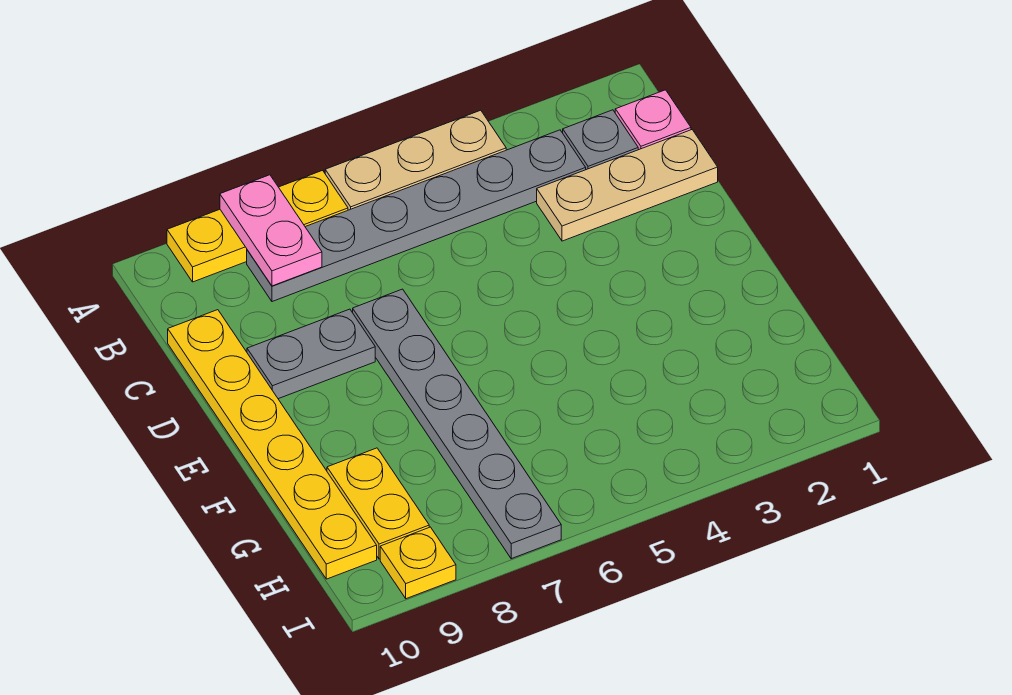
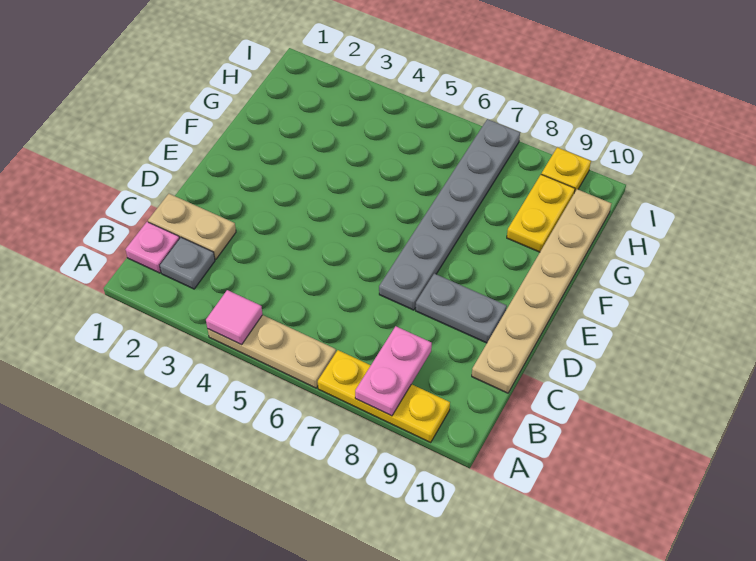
none -> pink tile A4 level 2
grey plate B3:B8 level 1 -> none
tan plate C1:C3 level 1 -> tan plate C1:C2 level 1
yellow plate C10:H10 level 1 -> tan plate C10:H10 level 1

